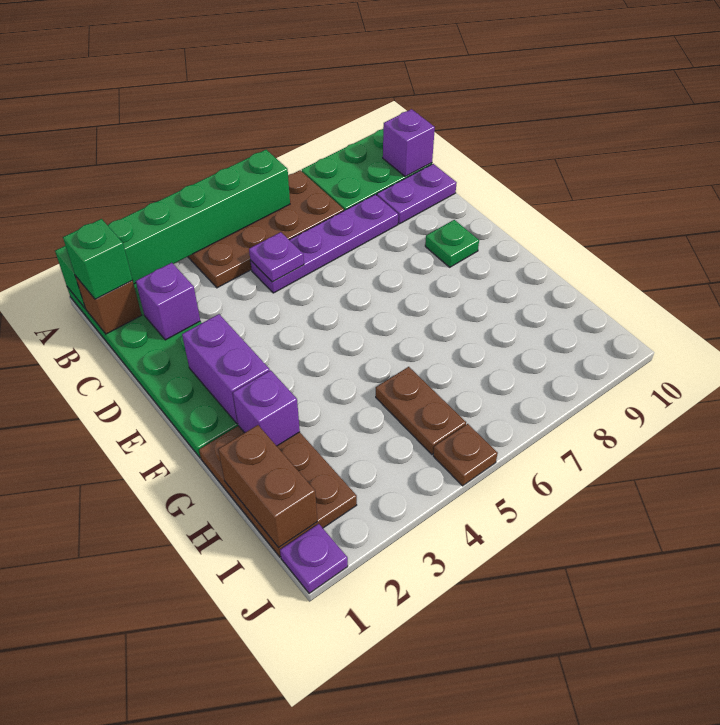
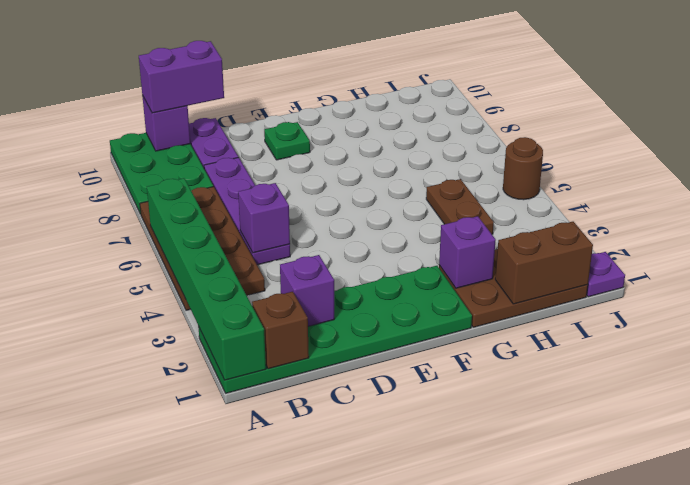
green brick B1 level 3 -> none
purple plate C5 level 2 -> purple brick C5 level 2
purple brick E2:F2 level 2 -> purple brick B10:C10 level 3
brown plate H5:I5 level 1 -> brown plate H4:H5 level 1
brown plate J5 level 1 -> brown round brick J5 level 1

